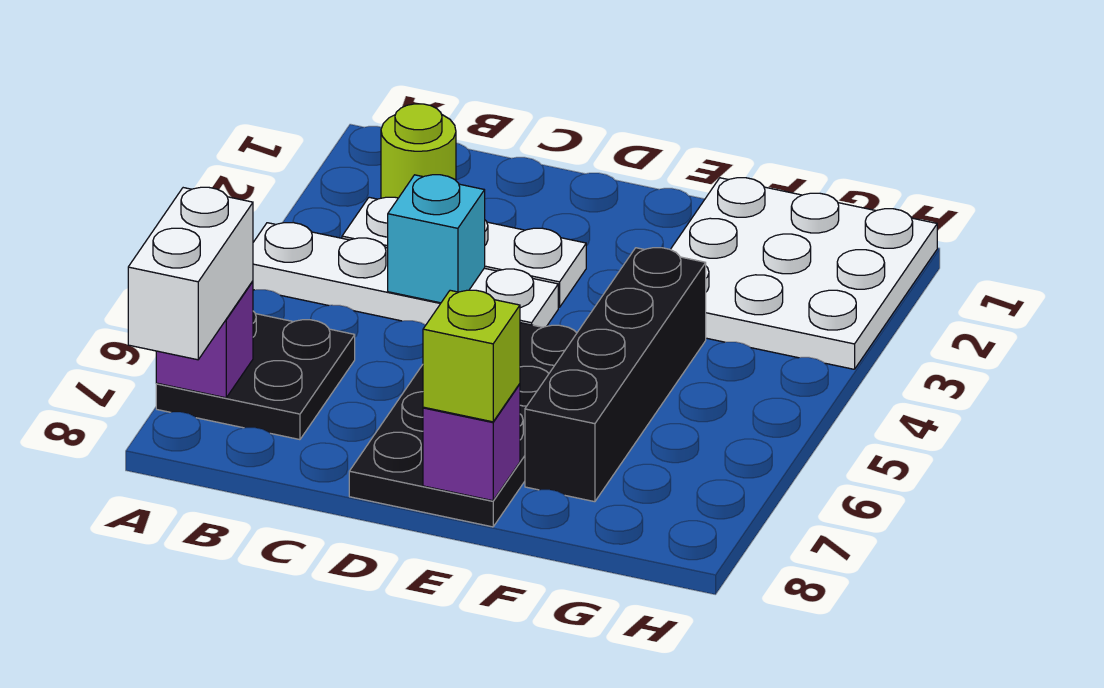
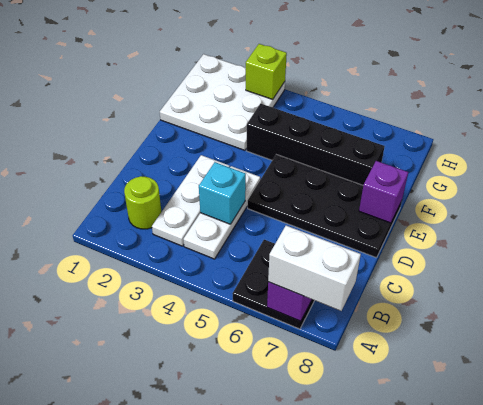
white plate A4:D4 level 1 -> white plate B4:D4 level 1
lime brick E8 level 3 -> lime brick H3 level 2

